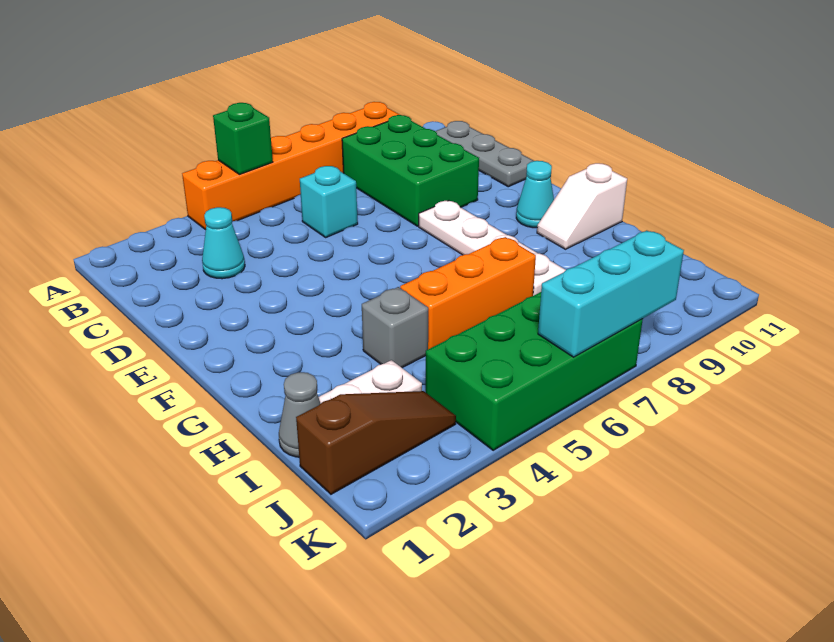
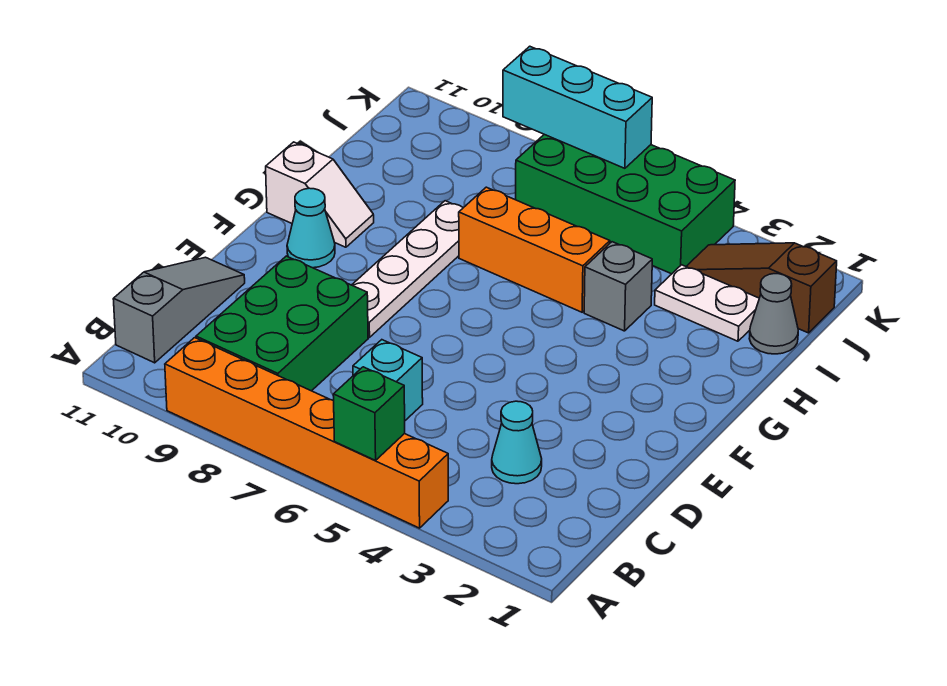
grey plate B11:D11 level 1 -> grey slope B11:D11 level 1 top B

